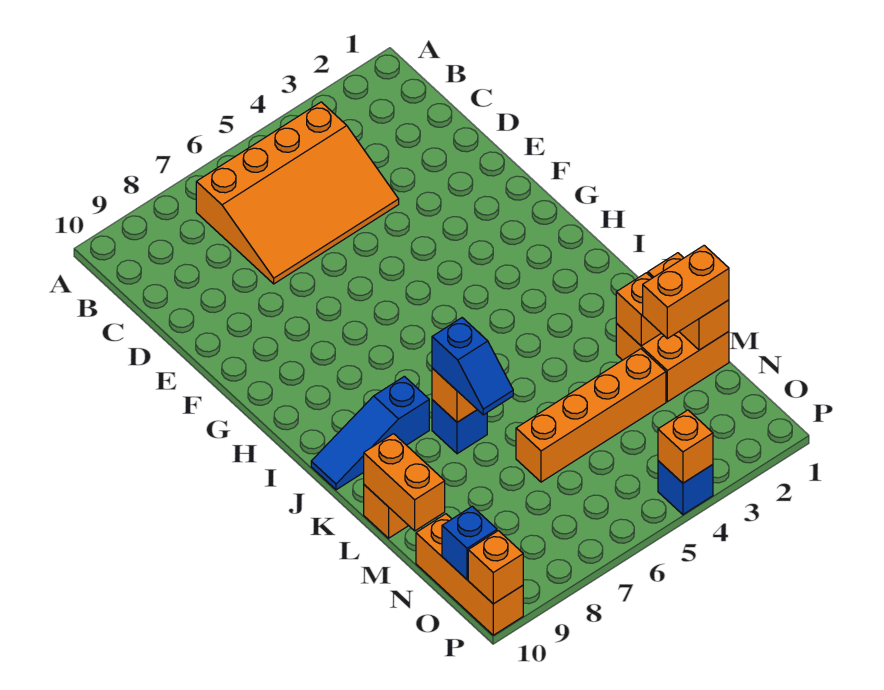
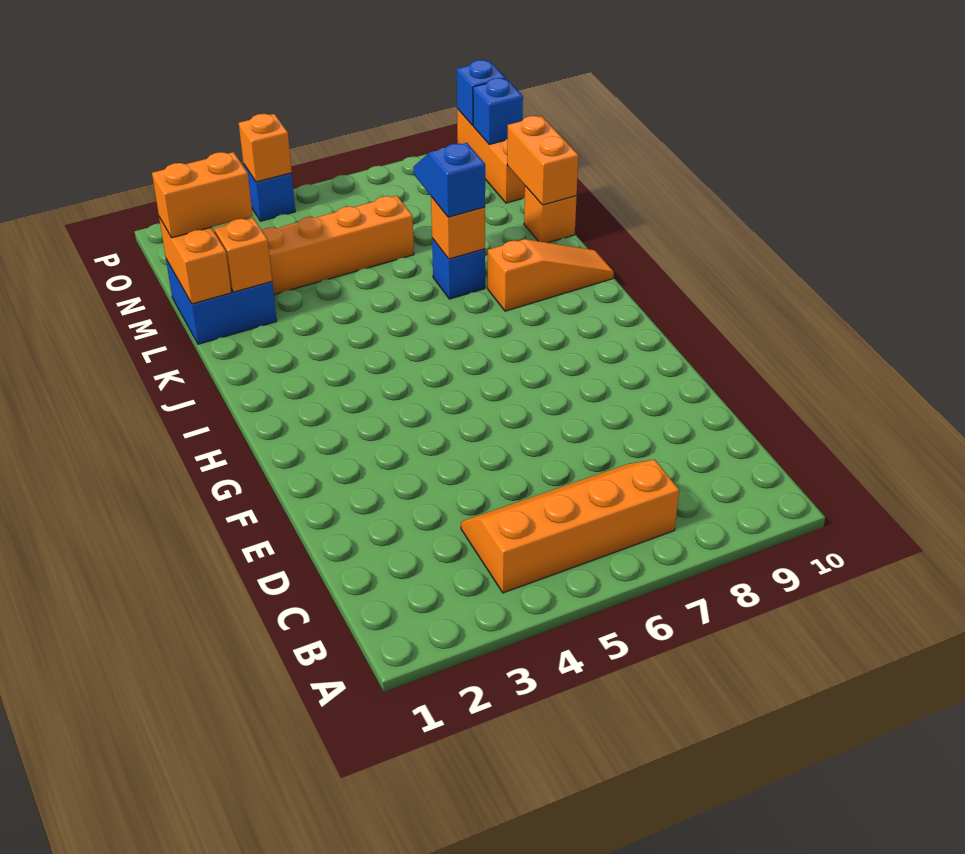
orange slope B4:D7 level 1 top B -> orange slope B4:C7 level 1 top B
blue slope J8:J10 level 1 top 8 -> orange slope J8:J10 level 1 top 8
orange brick L1:M2 level 1 -> blue brick L1:M2 level 1
orange brick P10 level 2 -> blue brick P10 level 2

